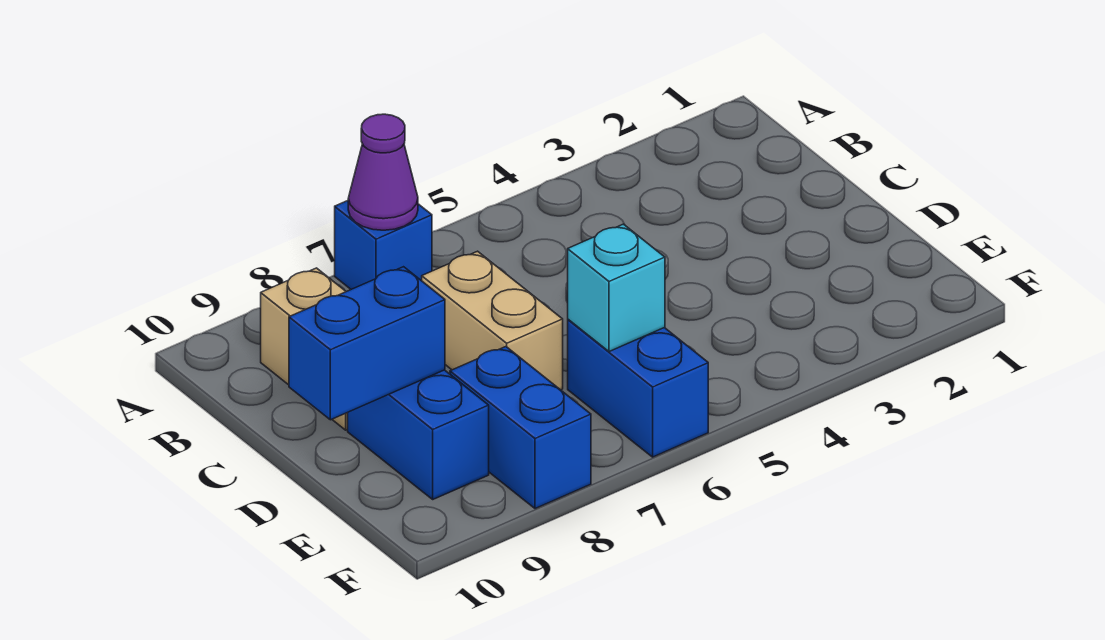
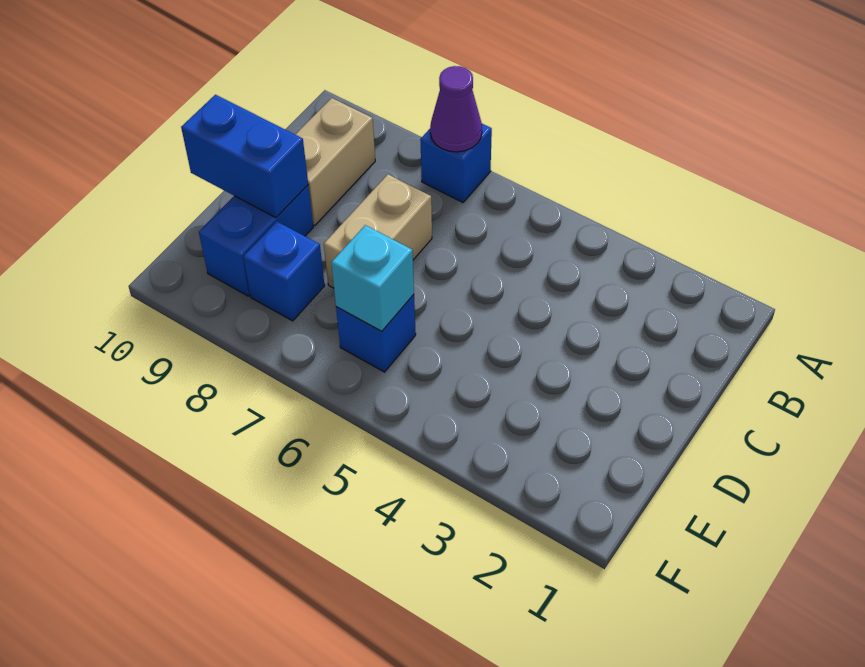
blue brick E6:F6 level 1 -> blue brick E6 level 1
blue brick E8:F8 level 1 -> blue brick E8 level 1

